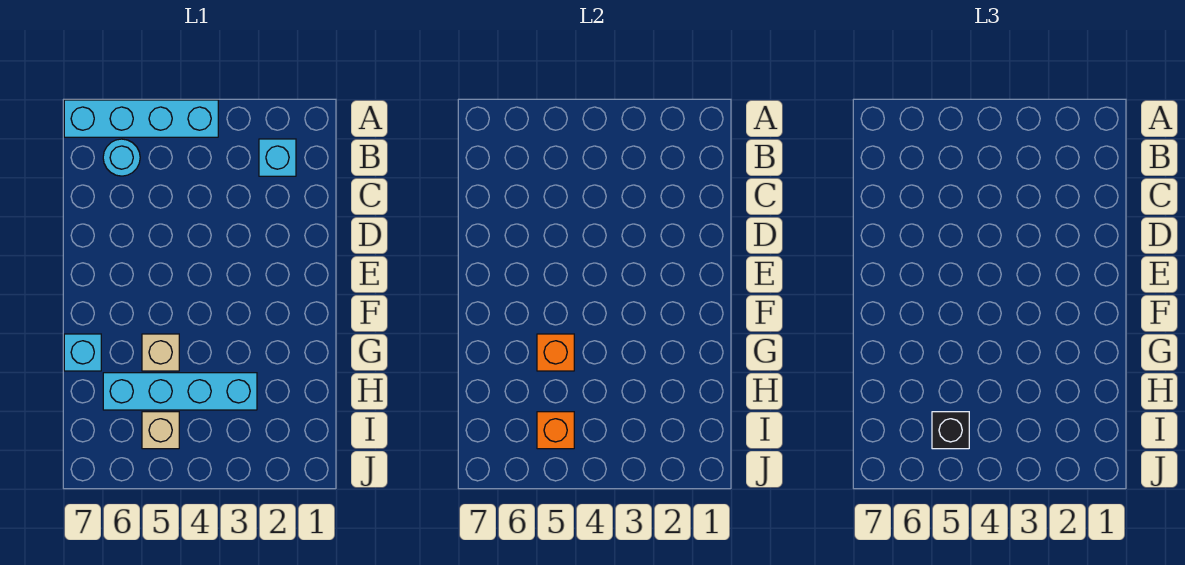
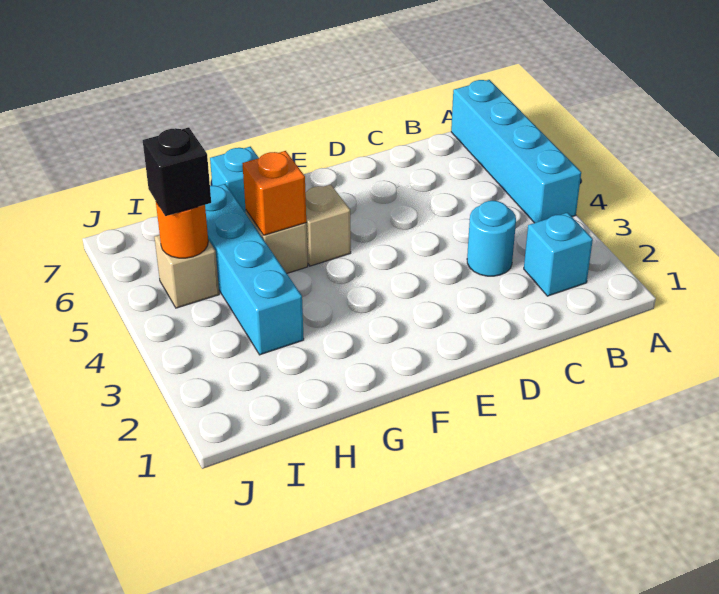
cyan round brick B6 level 1 -> cyan round brick C3 level 1
none -> tan brick F5 level 1
orange brick I5 level 2 -> orange round brick I5 level 2

